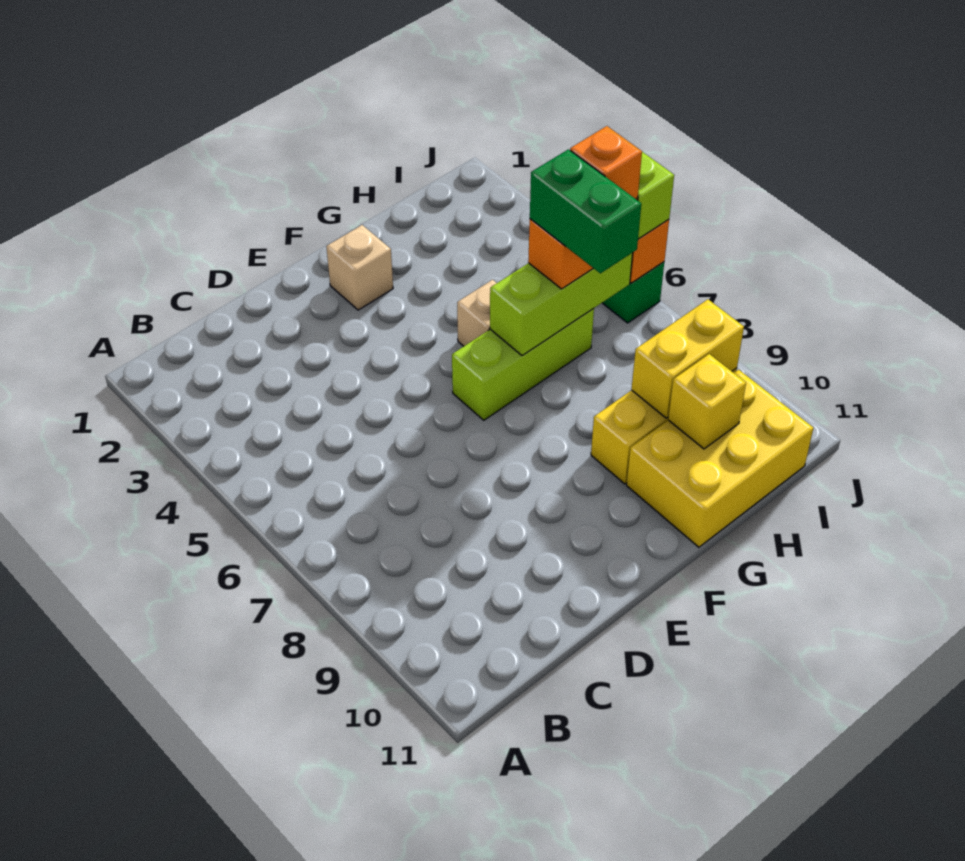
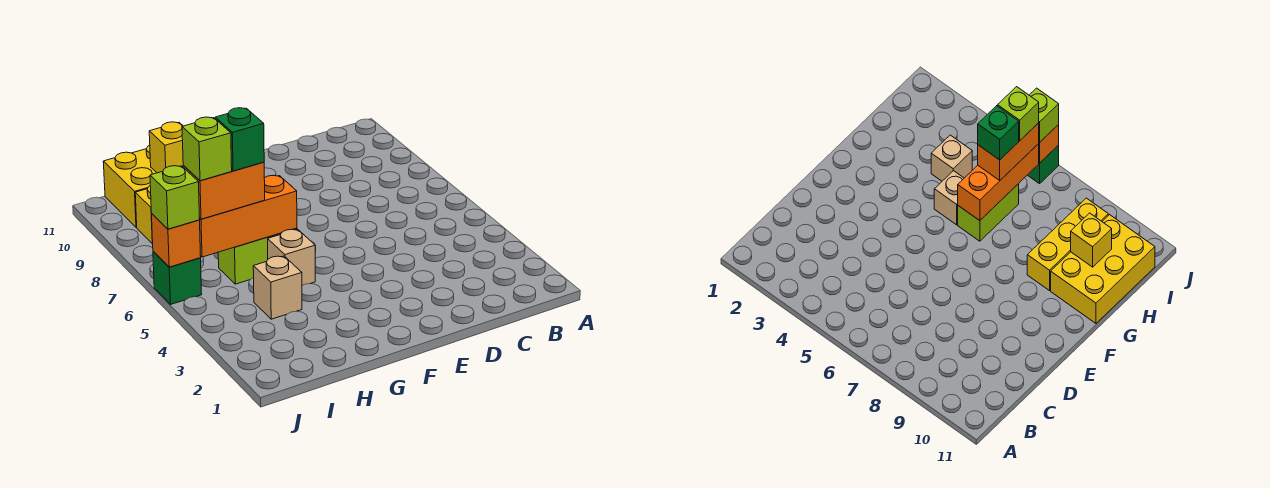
tan brick F2 level 1 -> tan brick H4 level 1
lime brick F6:H6 level 1 -> lime brick G6:H6 level 1
lime brick G6:I6 level 2 -> orange brick G6:I6 level 2
green brick H6:H7 level 4 -> green brick H6 level 4
yellow brick H9:I9 level 2 -> none
orange brick I6 level 4 -> lime brick I6 level 4

